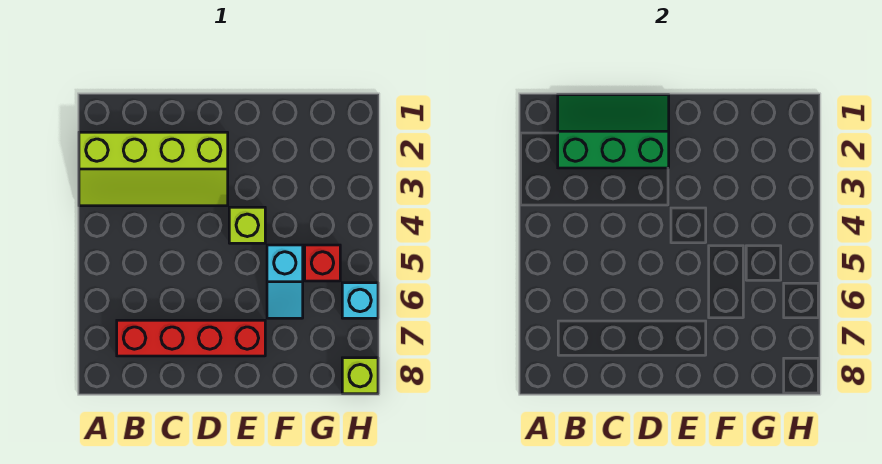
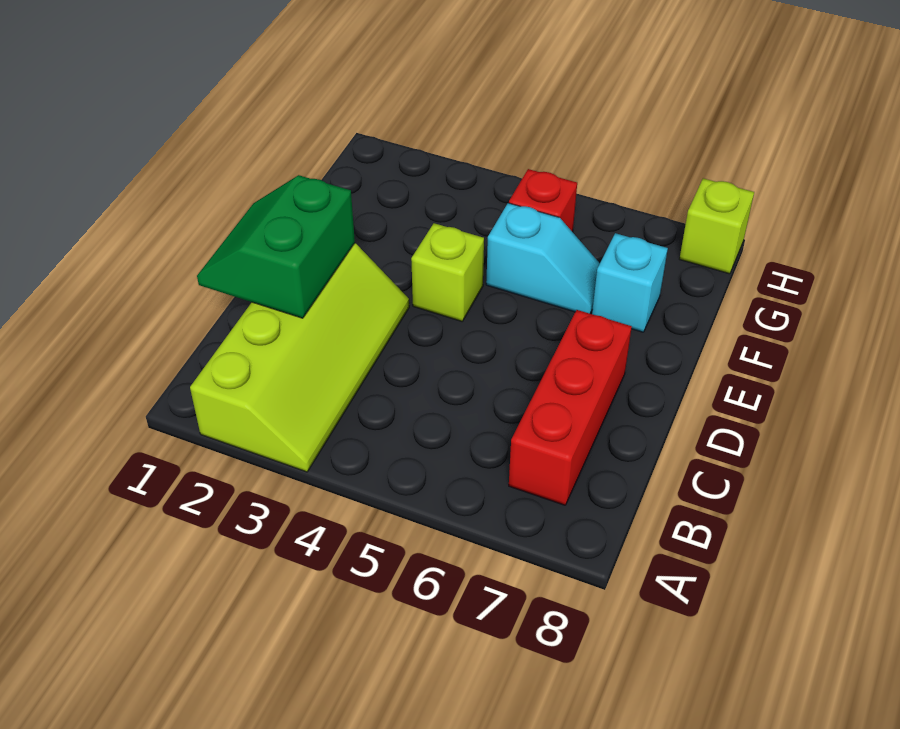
green slope B1:D2 level 2 top 2 -> green slope C1:D2 level 2 top 2
red brick B7:E7 level 1 -> red brick B7:D7 level 1
cyan brick H6 level 1 -> cyan brick F7 level 1

